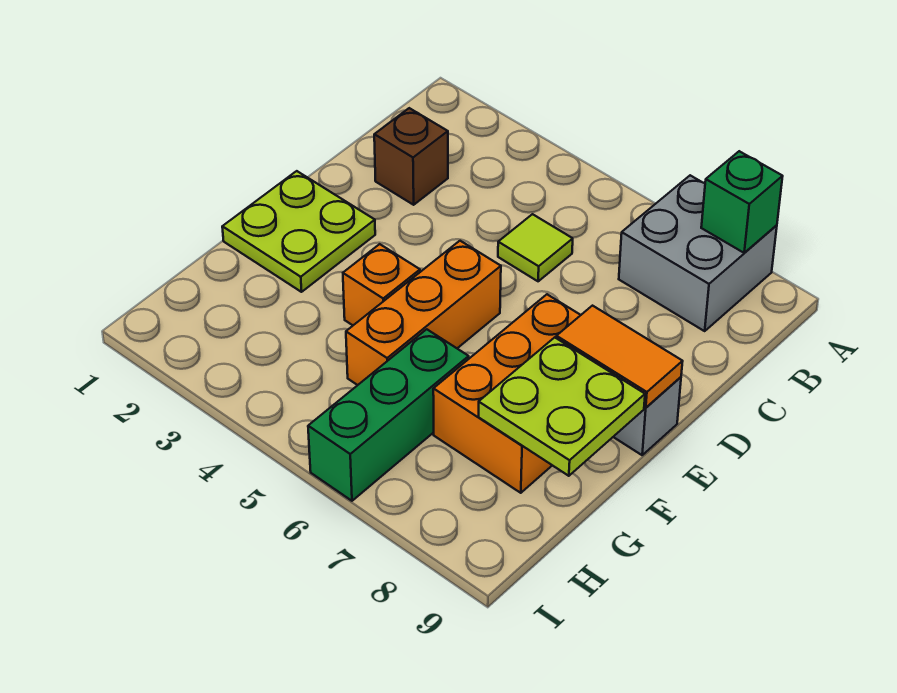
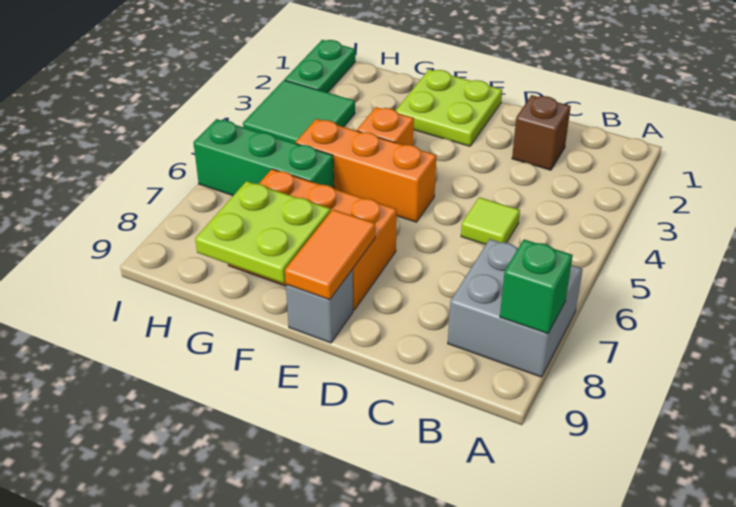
none -> green tile H3:I4 level 1
none -> green plate I1:I2 level 1

